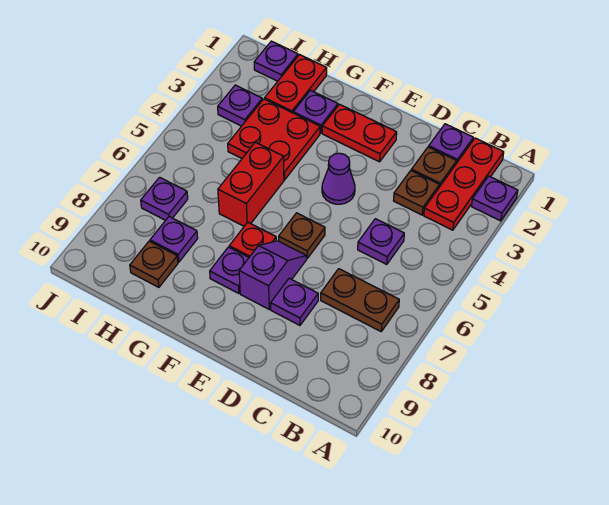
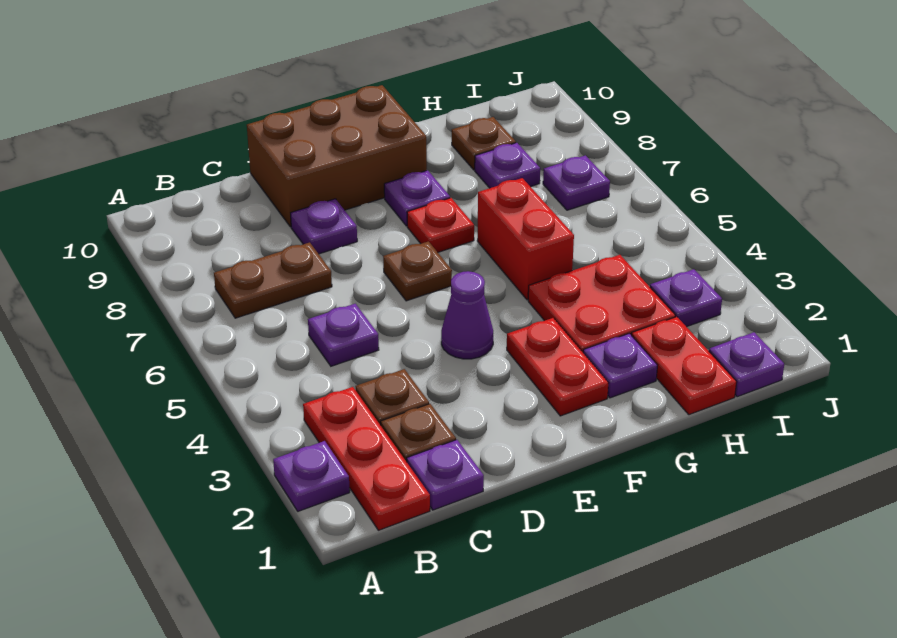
none -> brown brick D9:F10 level 1
red plate E2:F2 level 1 -> red plate F2:F3 level 1
purple slope E7:E8 level 1 top 8 -> none

